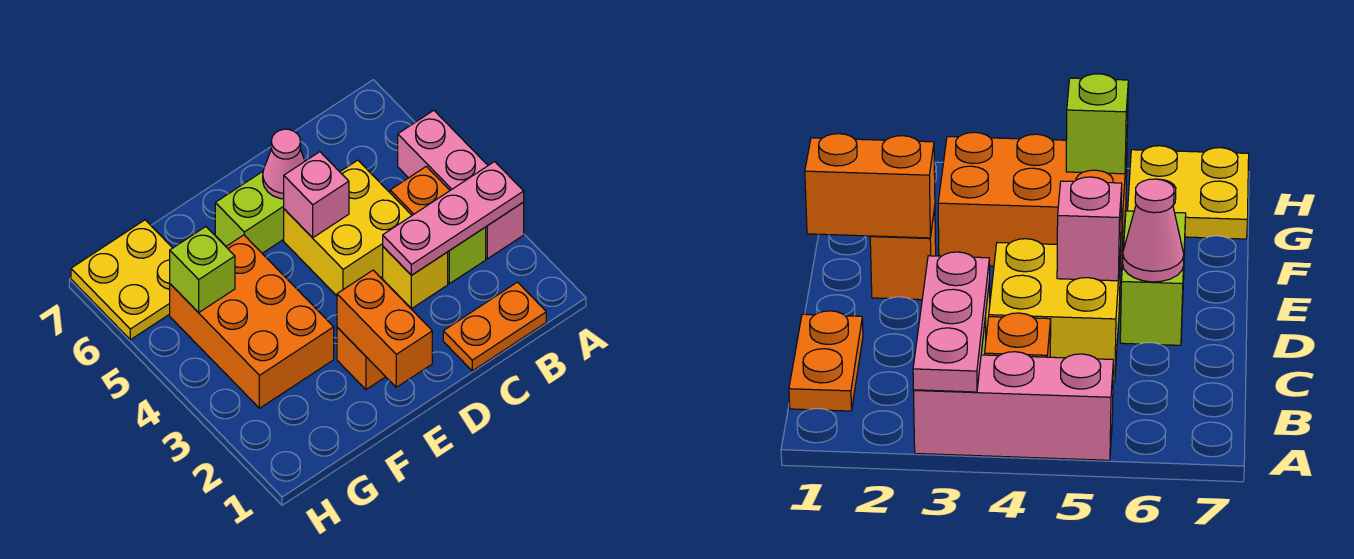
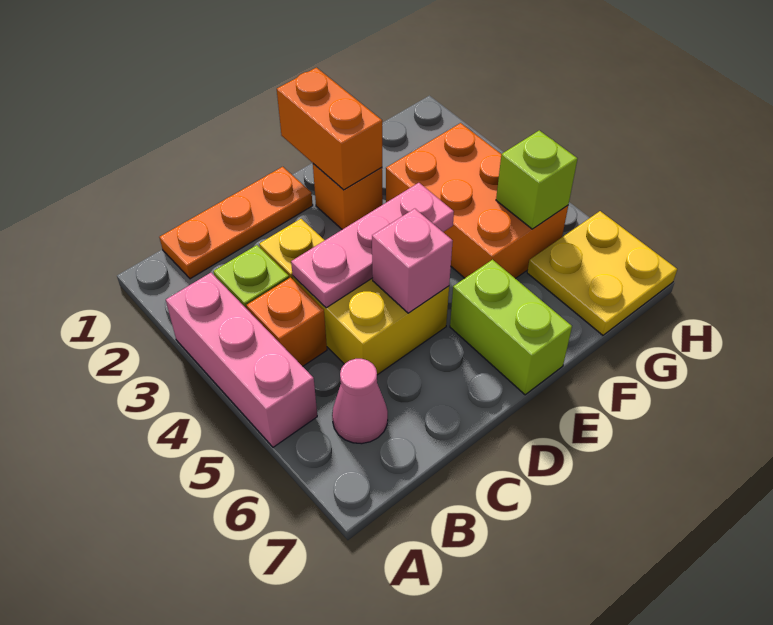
pink plate A3:C3 level 2 -> pink plate C4:E4 level 2
orange plate B1:C1 level 1 -> orange plate B1:D1 level 1
lime brick D6:E6 level 1 -> lime brick E6:E7 level 1
pink cone D6 level 2 -> pink cone B6 level 1

